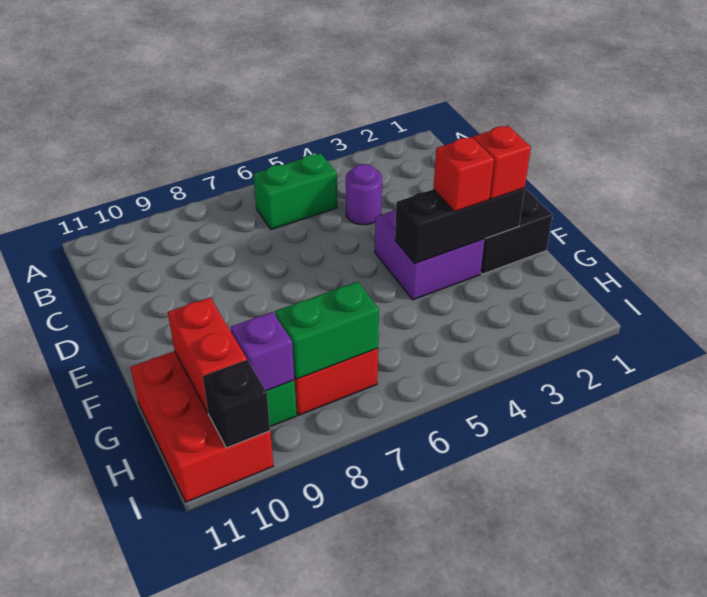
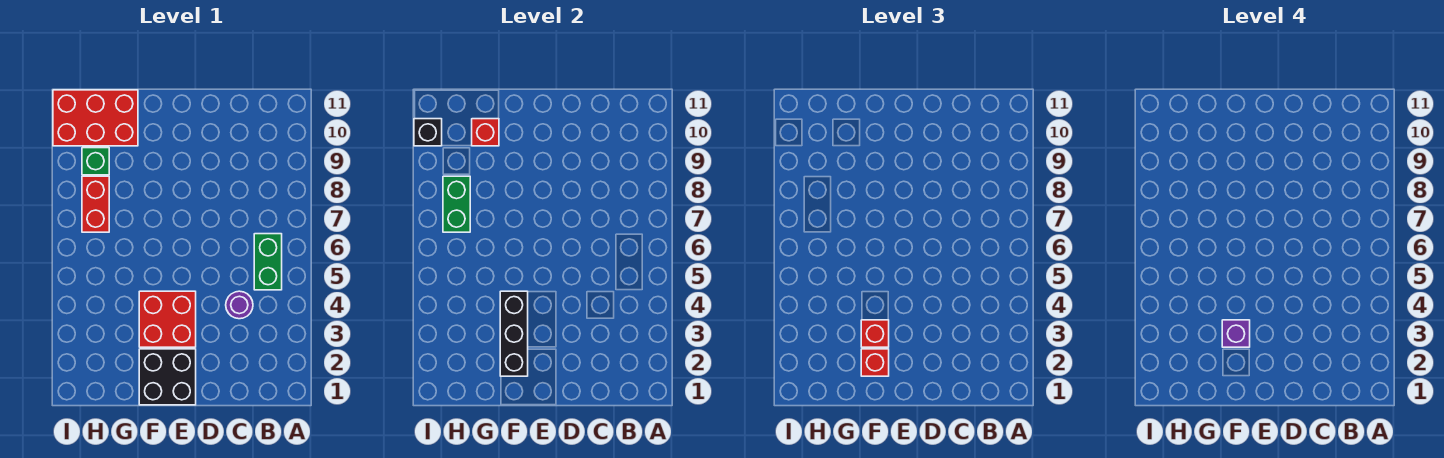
purple brick E3:F4 level 1 -> red brick E3:F4 level 1
red brick G10:H10 level 2 -> red brick G10 level 2
purple brick H9 level 2 -> purple brick F3 level 4

